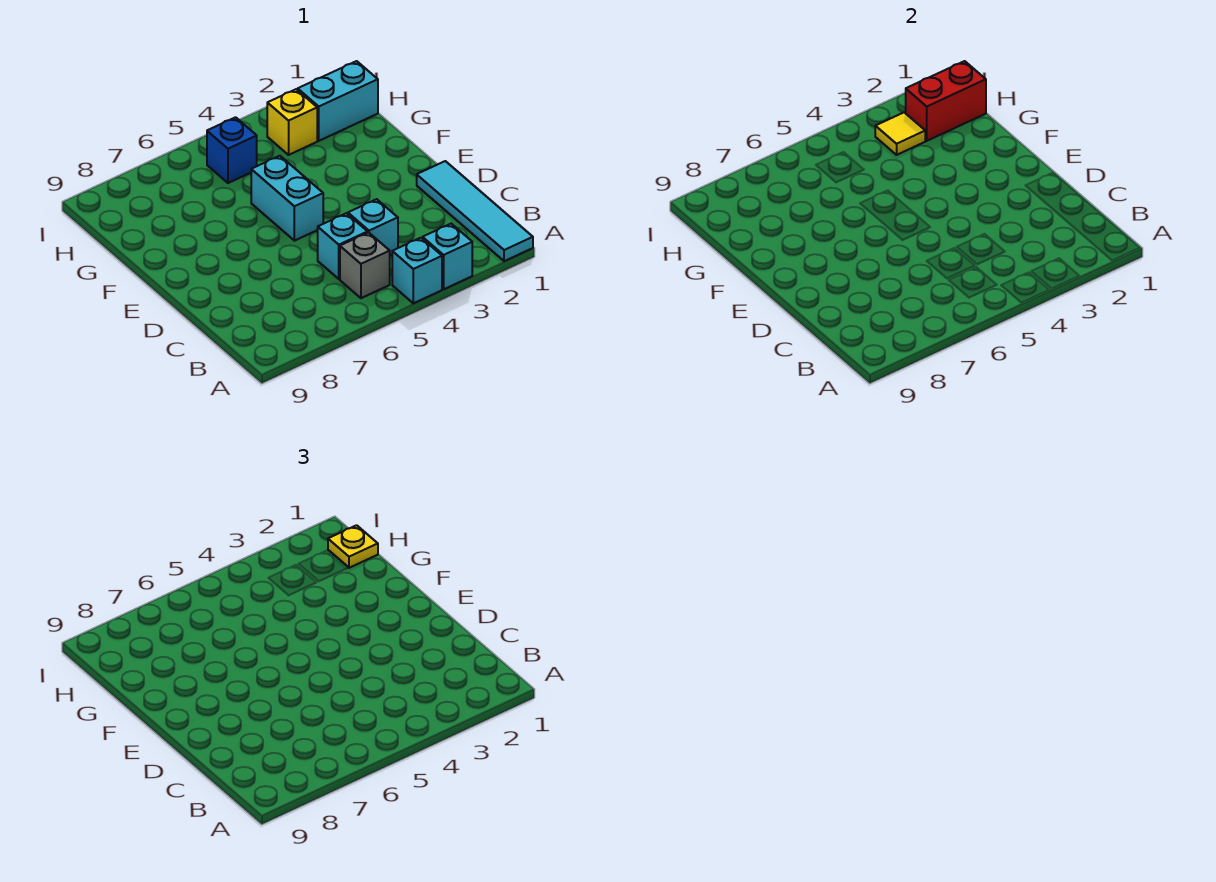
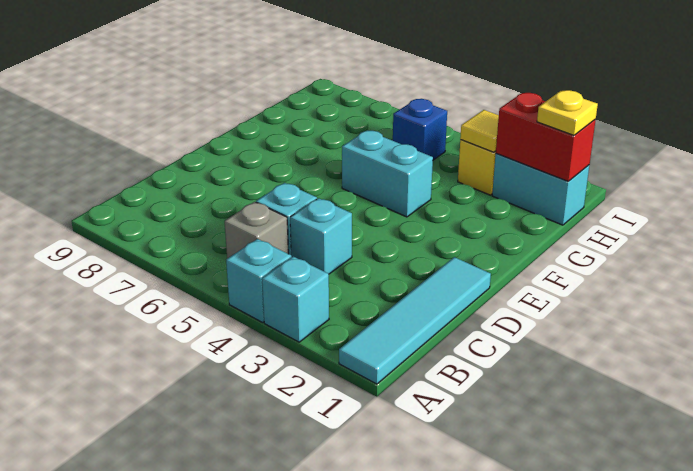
cyan brick E5:F5 level 1 -> cyan brick F4:F5 level 1

